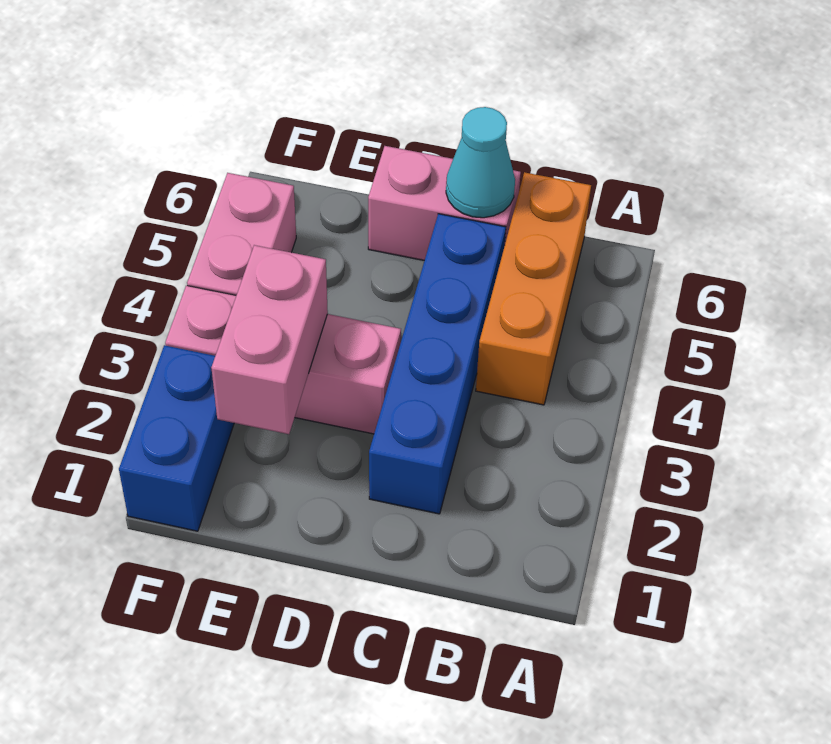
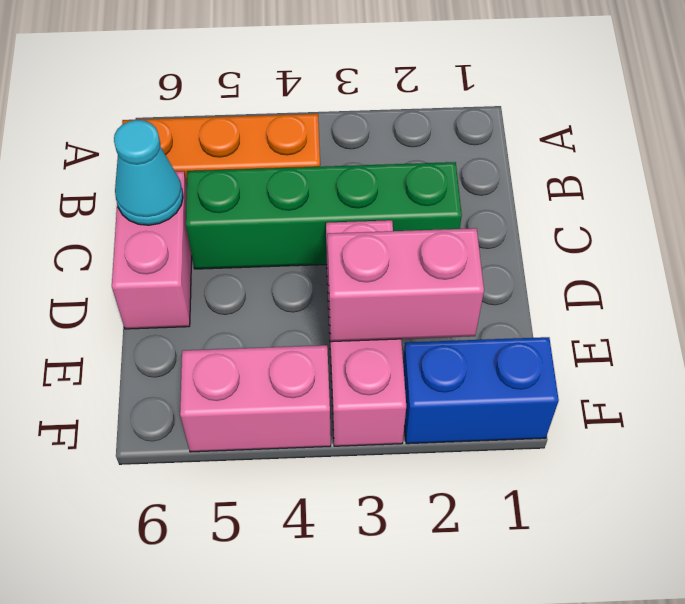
blue brick C2:C5 level 1 -> green brick C2:C5 level 1

